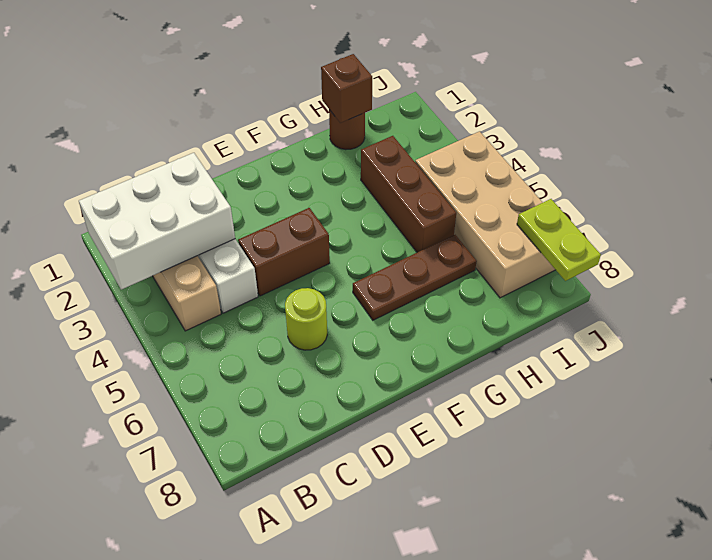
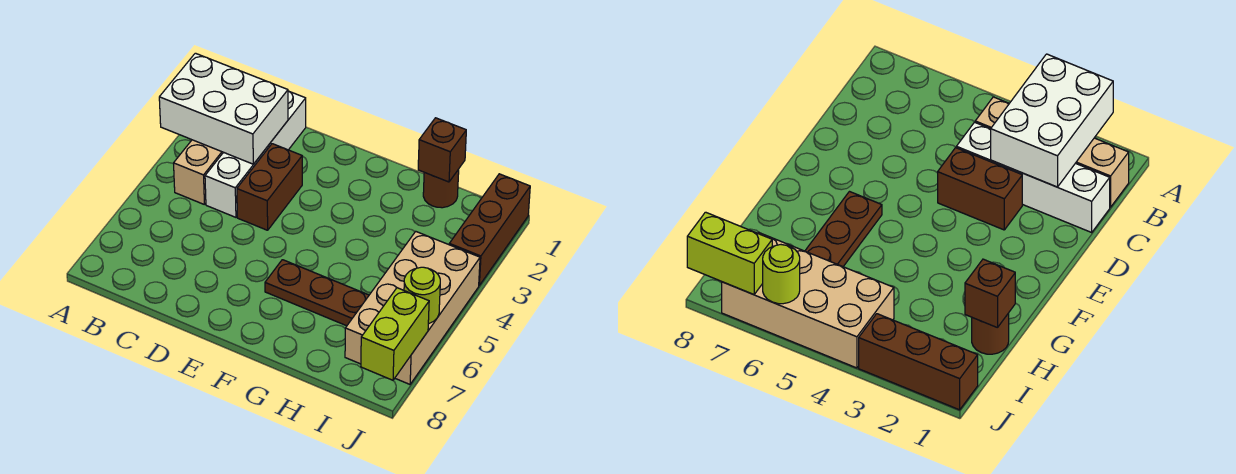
brown brick D4:E4 level 1 -> brown brick D3:D4 level 1
lime round brick D6 level 1 -> lime round brick J6 level 2
brown brick H3:H5 level 1 -> brown brick J1:J3 level 1
lime plate J7:J8 level 2 -> lime brick J7:J8 level 2

